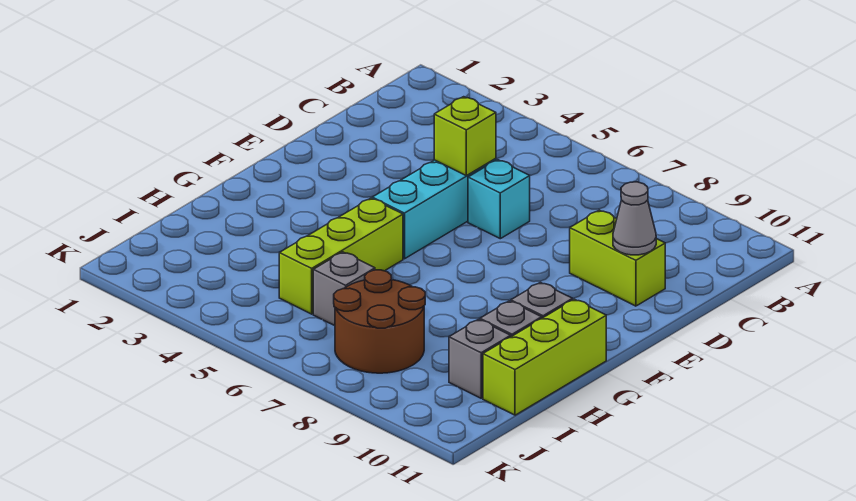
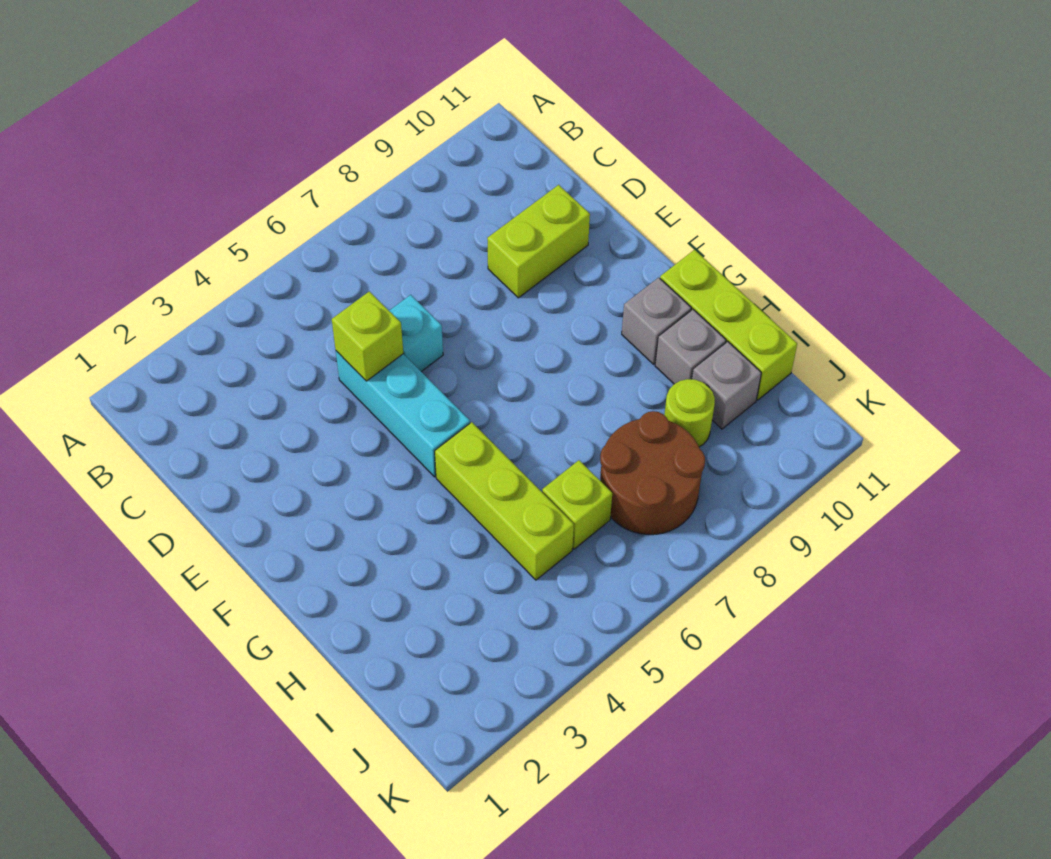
grey cone D10 level 2 -> none
grey brick I6 level 1 -> lime brick I6 level 1
none -> lime round brick I9 level 1

